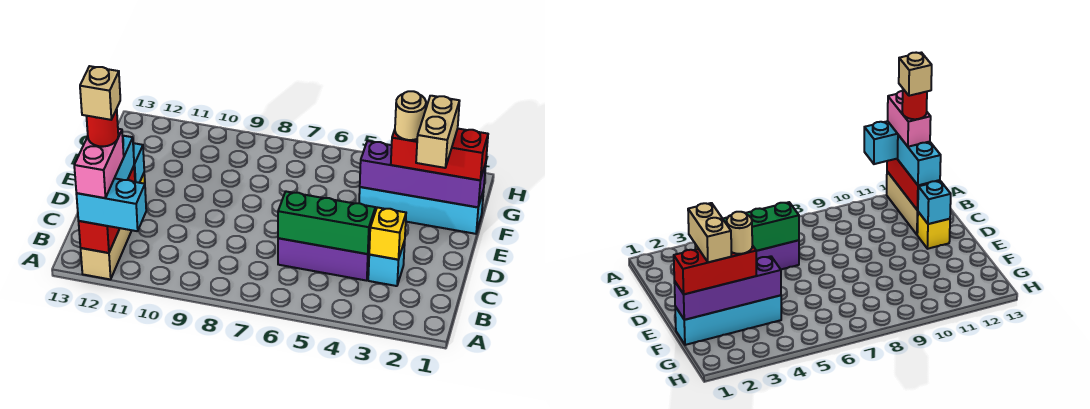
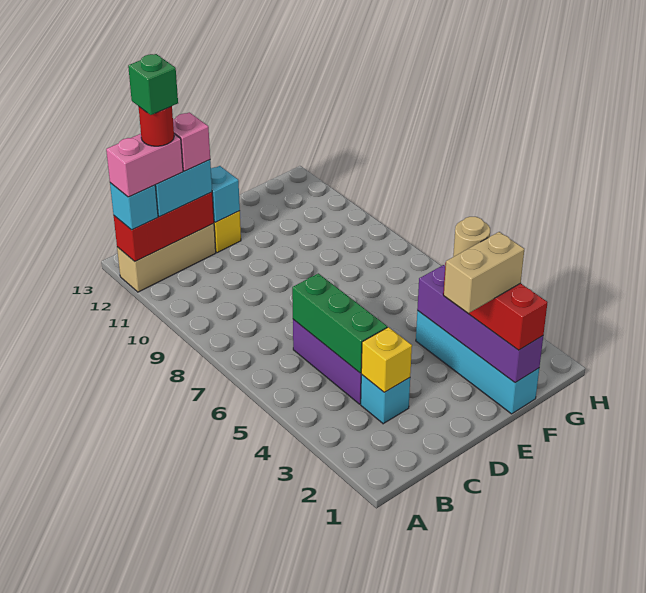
cyan brick A11:A12 level 3 -> cyan brick A12 level 3
tan brick B12 level 6 -> green brick B12 level 6
none -> pink brick C12 level 4

